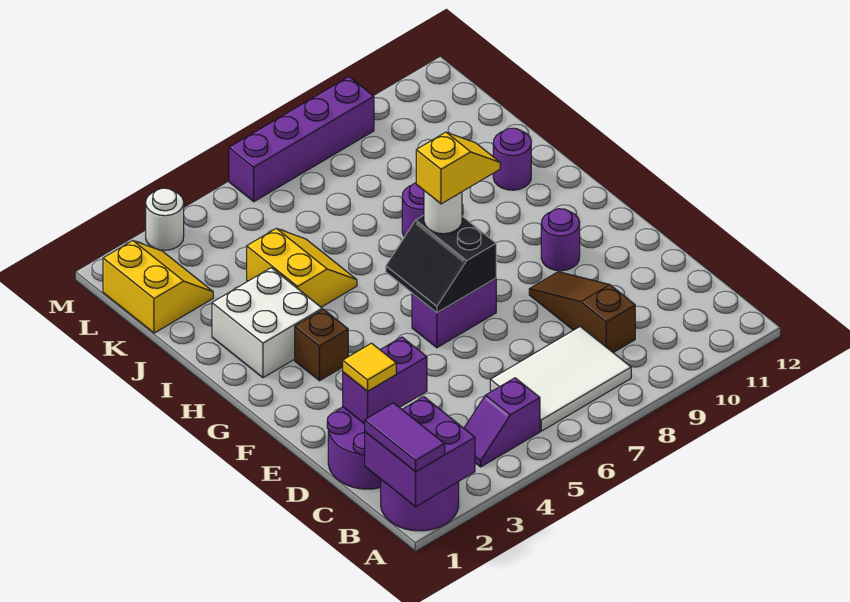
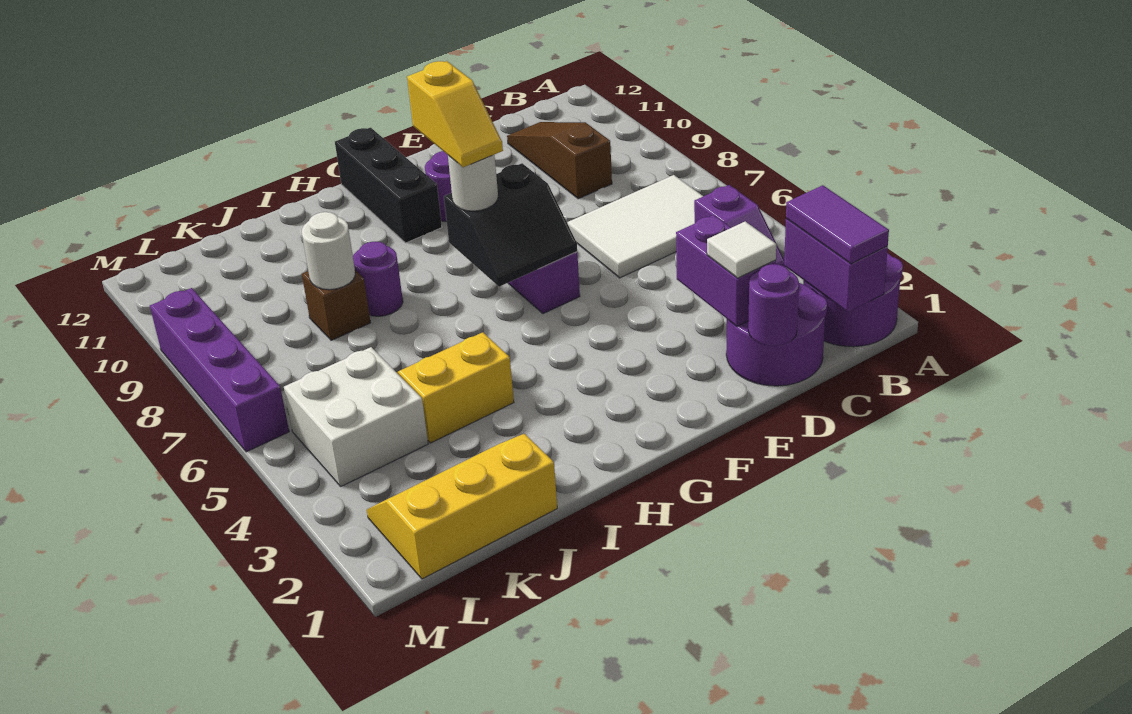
purple brick A1:B2 level 2 -> purple brick B1:B2 level 2
purple tile A1:B1 level 3 -> purple tile B1:B2 level 3
white tile B6:C8 level 1 -> white tile B6:D7 level 1
brown slope C9:E9 level 1 top C -> brown slope C9:C11 level 1 top 9
yellow tile D2 level 3 -> white tile D2 level 3
brown brick G3 level 1 -> brown brick J8 level 1
yellow slope G7:G8 level 4 top 7 -> yellow slope G7:G8 level 4 top 8
none -> black brick G10:G12 level 1
white brick H2:I3 level 1 -> white brick K4:L5 level 1
purple round brick I11 level 1 -> purple round brick D1 level 2
yellow slope K1:L2 level 1 top 1 -> yellow slope J1:L2 level 1 top 1
white round brick M3 level 1 -> white round brick J8 level 2

